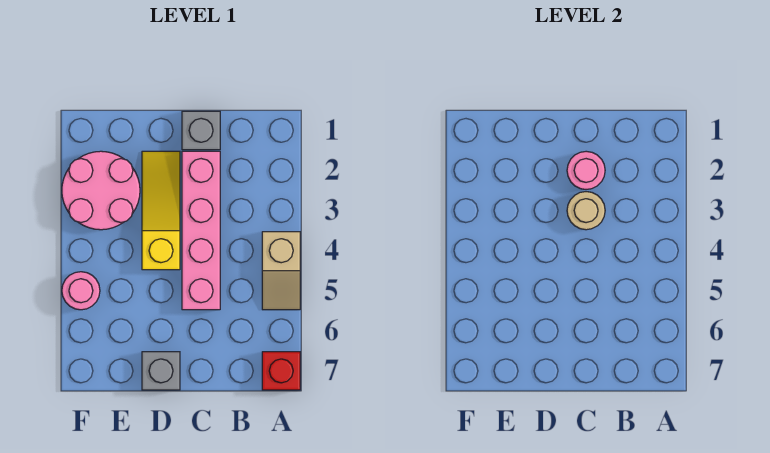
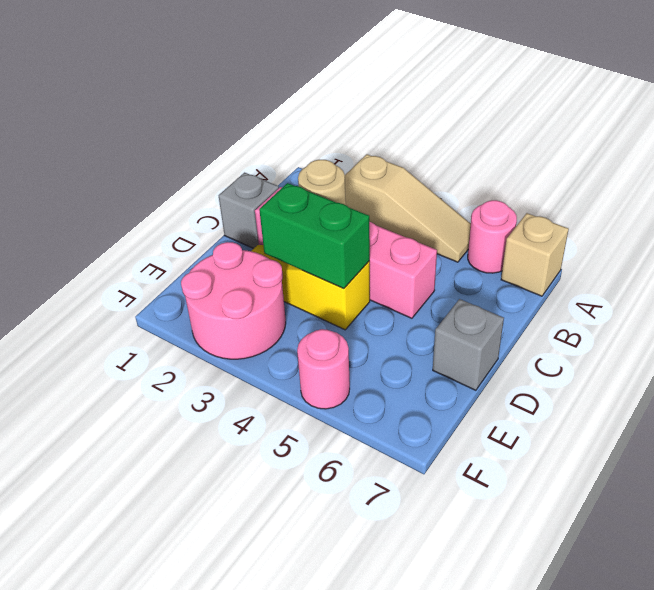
tan slope A4:A5 level 1 top 4 -> tan slope A3:A5 level 1 top 3
red brick A7 level 1 -> tan brick A7 level 1
pink round brick C2 level 2 -> pink round brick A6 level 1
none -> green brick D3:D4 level 2

